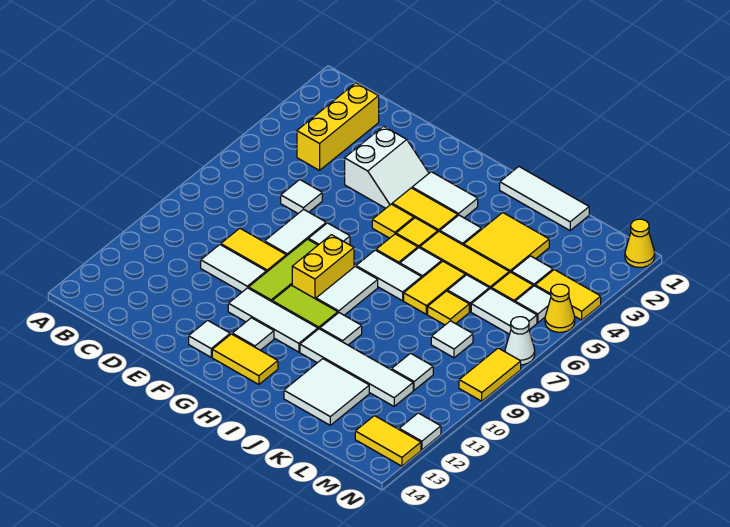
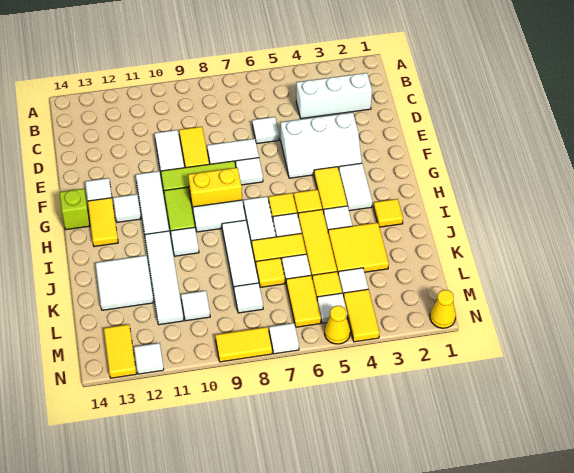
yellow brick C2:C4 level 1 -> white brick C2:C4 level 1
white slope E3:F4 level 1 top E -> white slope E3:F5 level 1 top E
yellow tile G5 level 1 -> yellow tile I2 level 1
none -> lime brick G14 level 1
white tile I1:K1 level 1 -> white tile I8:K8 level 1
white tile L6:M6 level 1 -> yellow tile L6:M6 level 1
white cone N7 level 1 -> white tile N7 level 1

